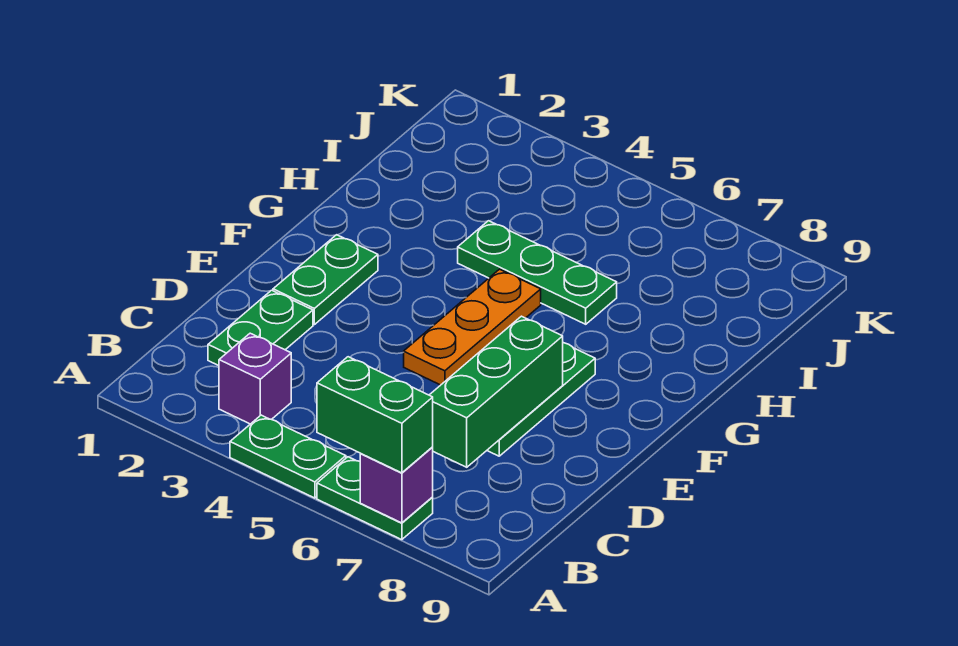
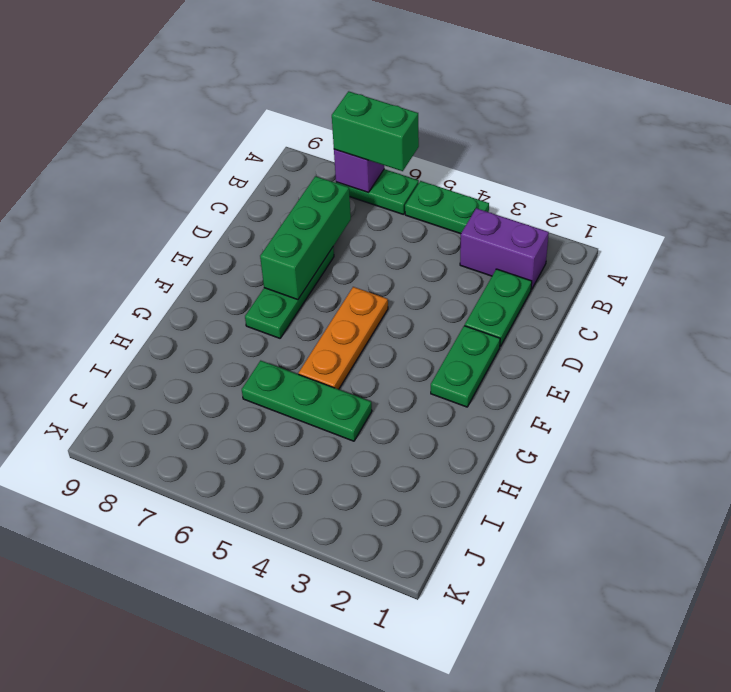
purple brick B3 level 1 -> purple brick B2:B3 level 1

